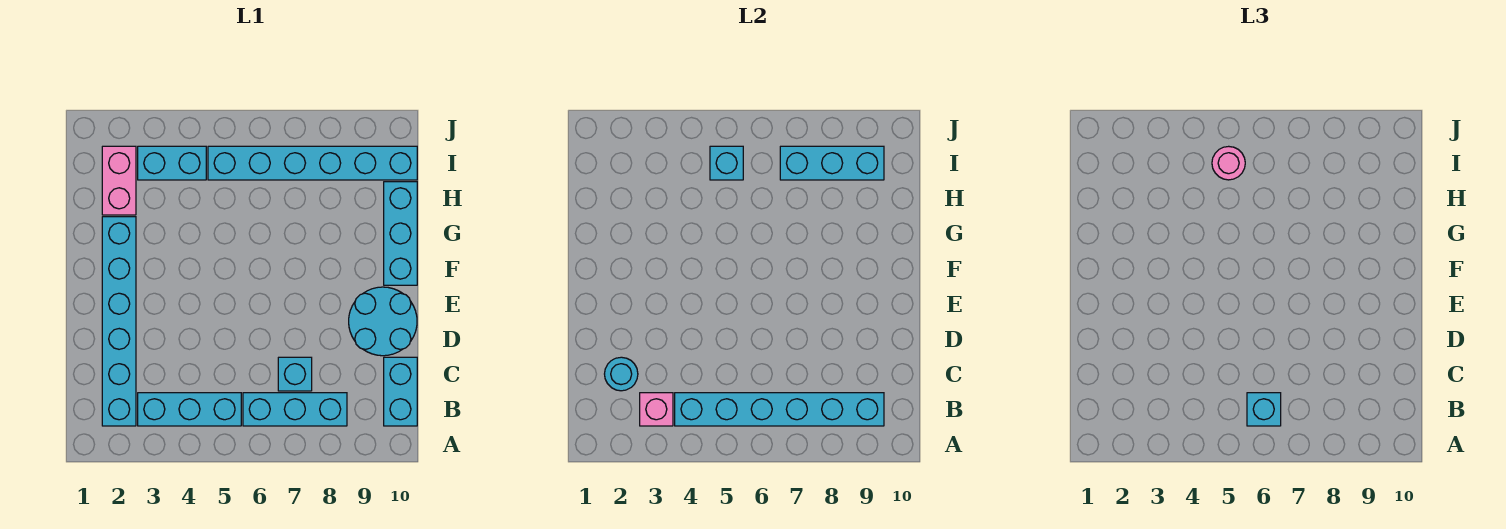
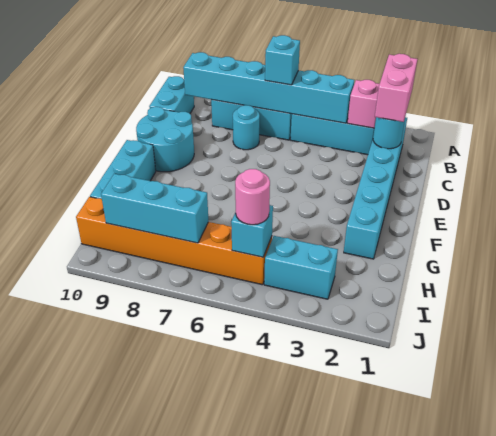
cyan brick C7 level 1 -> cyan round brick C7 level 1
pink brick H2:I2 level 1 -> pink brick B2:C2 level 3
cyan brick I5:I10 level 1 -> orange brick I5:I10 level 1

